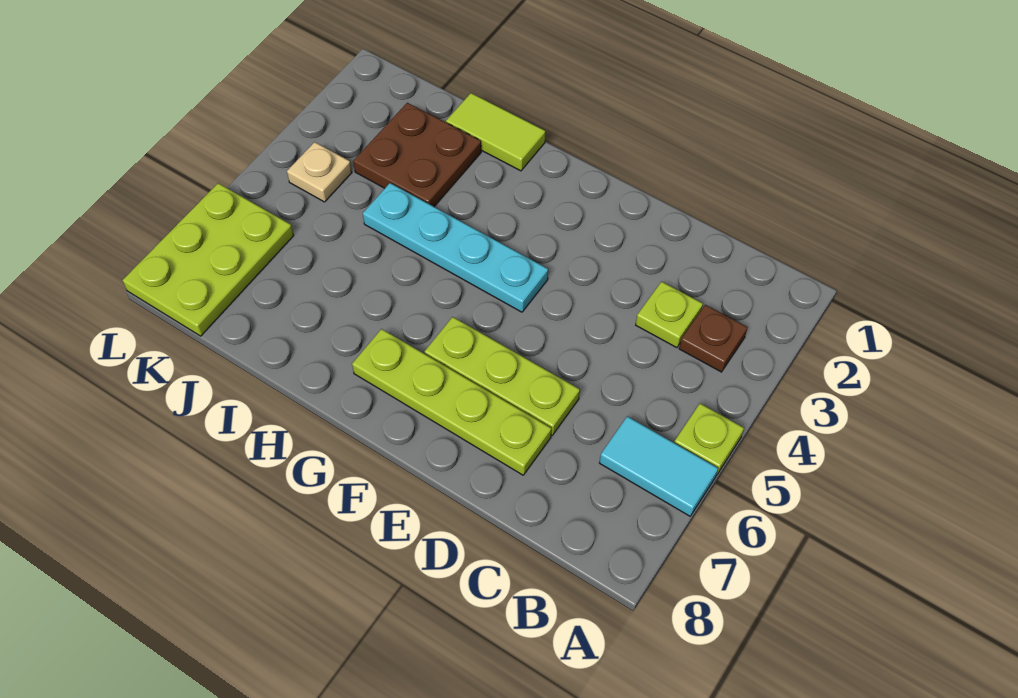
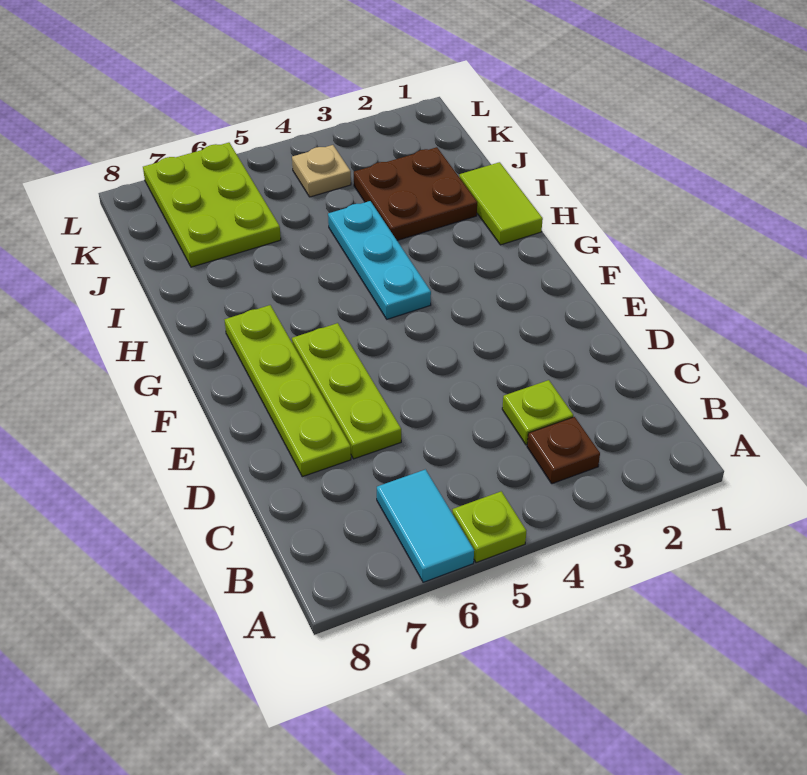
cyan plate F4:I4 level 1 -> cyan plate G4:I4 level 1
lime plate K6:L8 level 1 -> lime plate J6:L7 level 1

